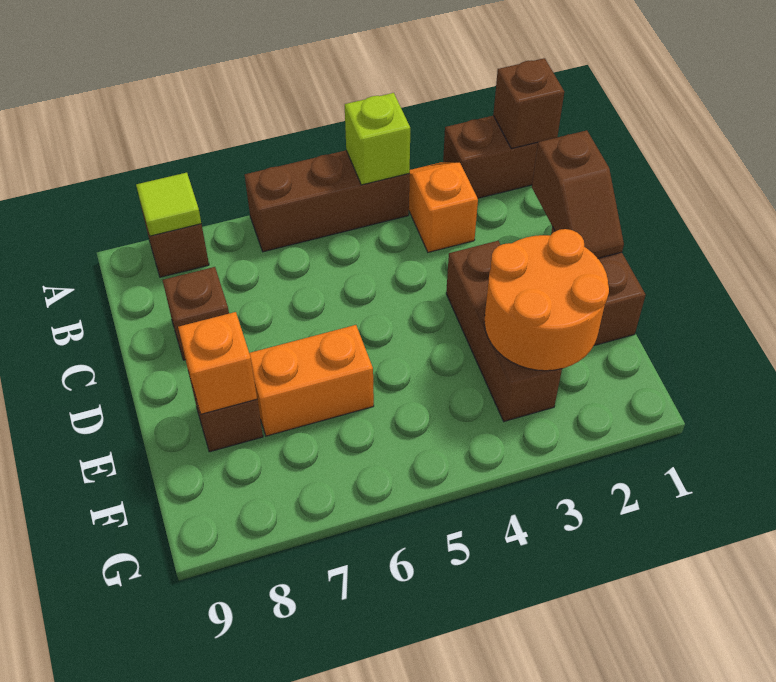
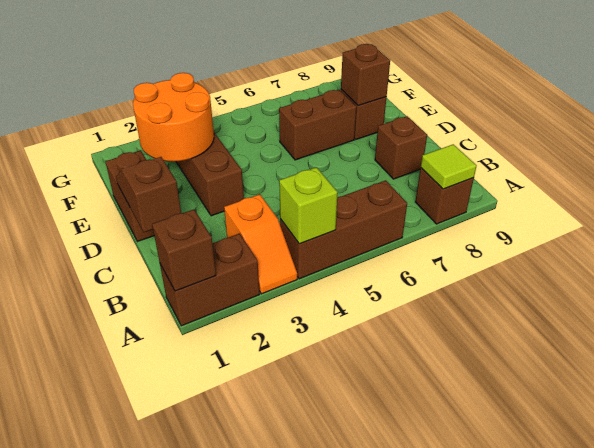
orange brick E6:E7 level 1 -> brown brick E6:E7 level 1
orange brick E8 level 2 -> brown brick E8 level 2

